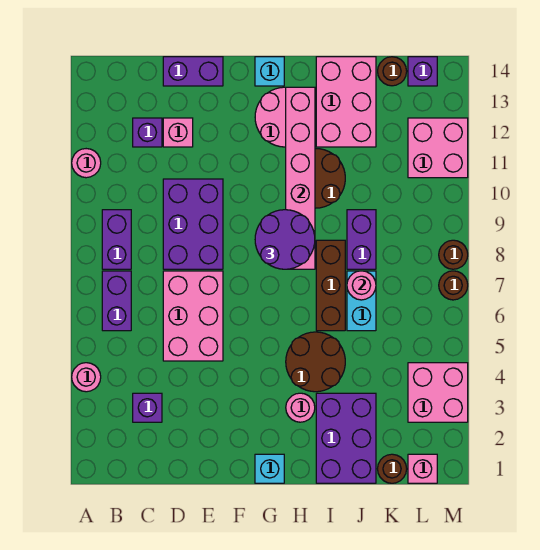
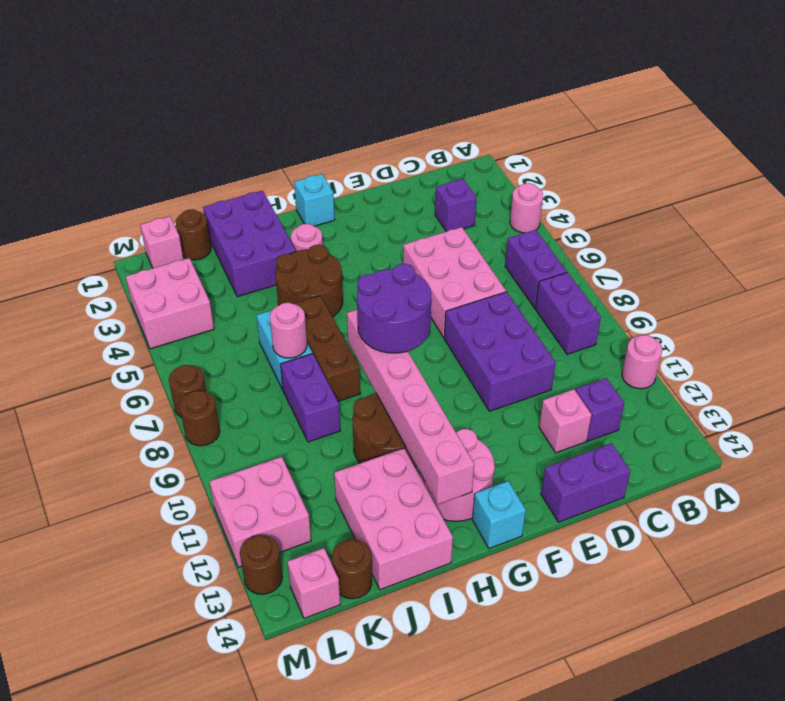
purple brick L14 level 1 -> pink brick L14 level 1
none -> brown round brick M13 level 1

